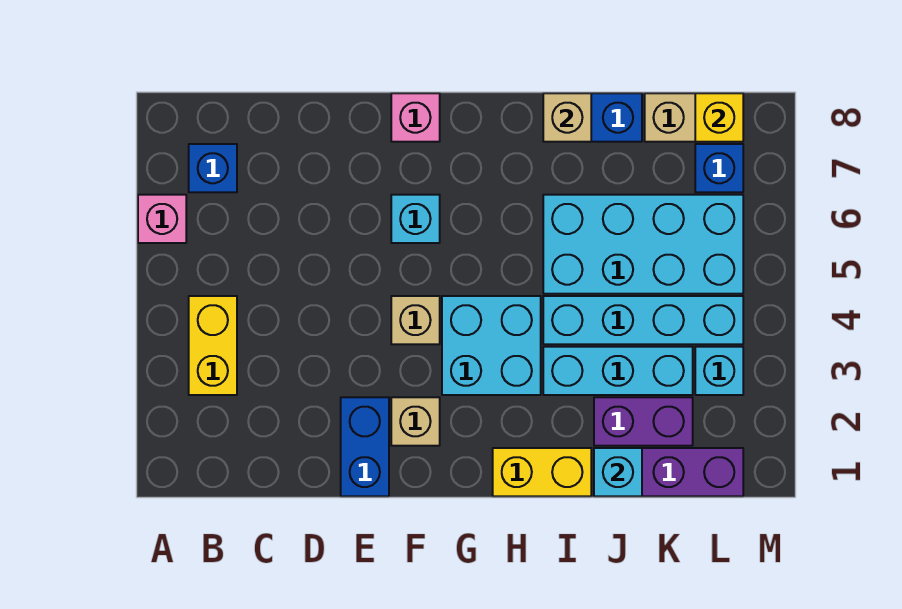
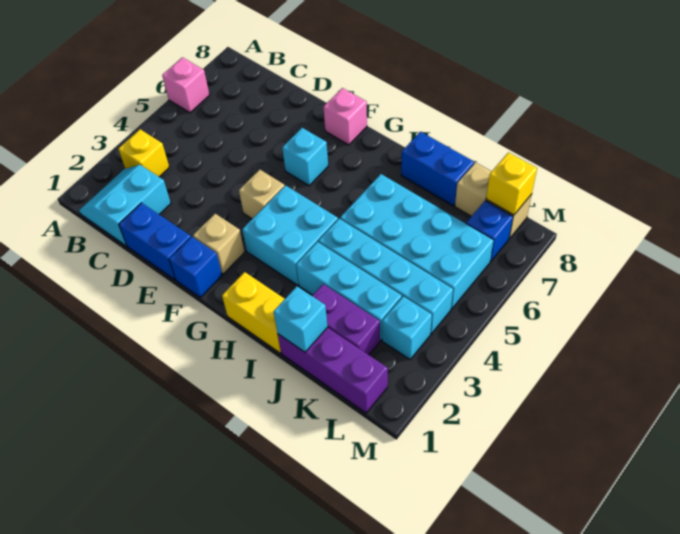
none -> cyan slope B1:C2 level 1 top C
yellow brick B3:B4 level 1 -> yellow brick B3 level 1
blue brick B7 level 1 -> blue brick F1 level 1
blue brick E1:E2 level 1 -> blue brick D1:E1 level 1
tan brick I8 level 2 -> none

